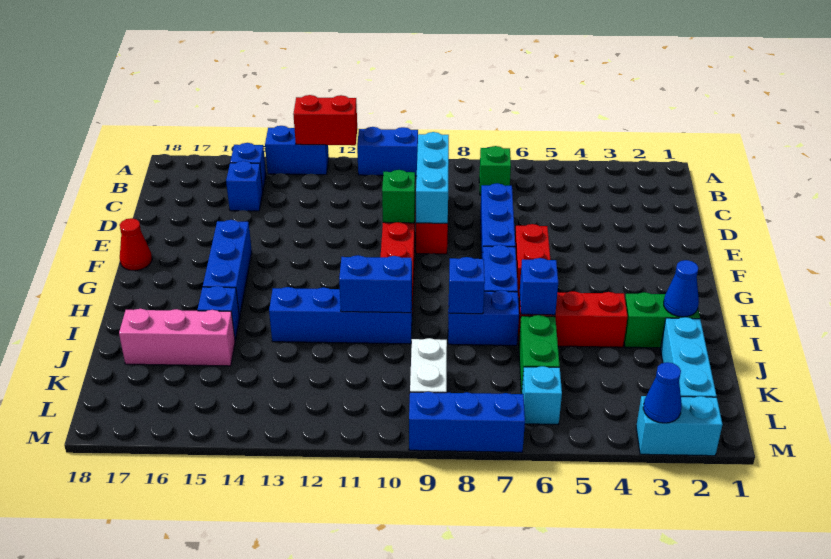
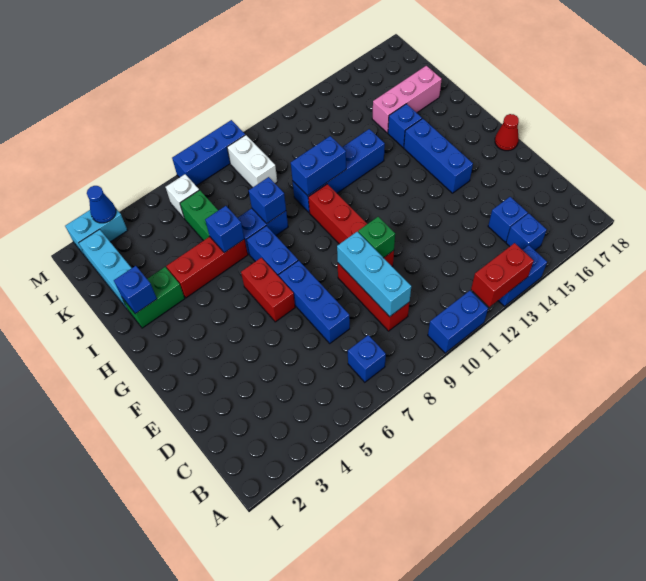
green brick B7 level 1 -> blue brick B7 level 1
blue cone I2 level 2 -> blue brick I2 level 2
cyan brick L6 level 1 -> white brick L6 level 1

